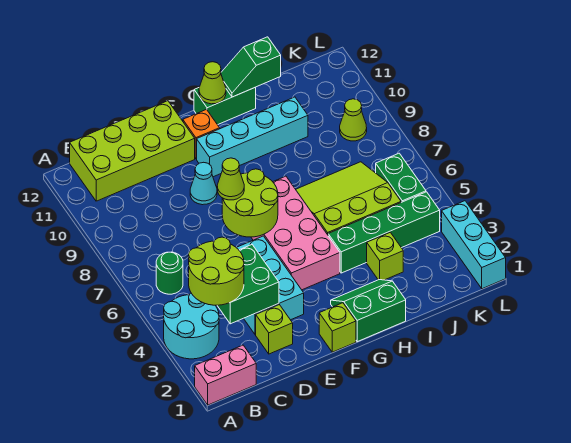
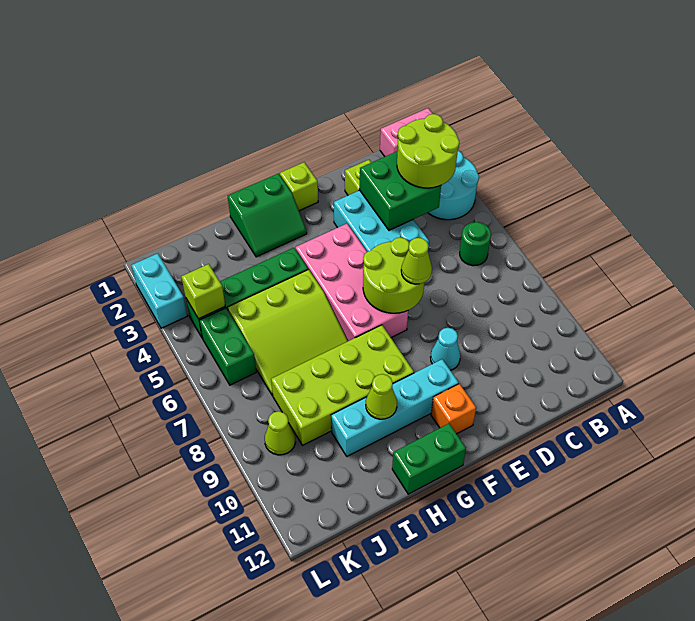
lime brick B11:E12 level 1 -> lime brick G8:J9 level 1
lime cone G12 level 2 -> lime cone H10 level 2
green slope H12:I12 level 2 top I -> none
lime brick I3 level 1 -> lime brick K4 level 2
cyan brick L1:L3 level 1 -> cyan brick L2:L3 level 1

